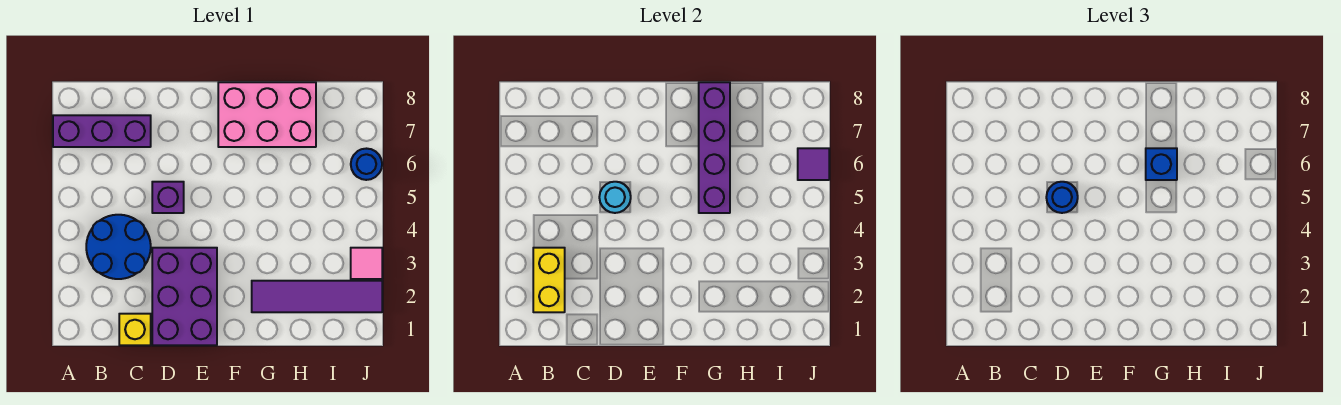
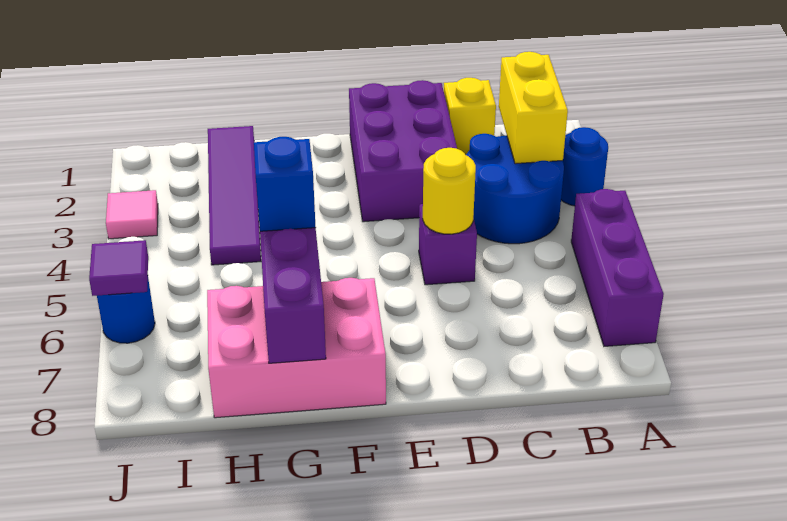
purple brick A7:C7 level 1 -> purple brick A5:A7 level 1
cyan round brick D5 level 2 -> yellow round brick D5 level 2
blue round brick D5 level 3 -> blue round brick A3 level 1
purple tile G2:J2 level 1 -> purple tile H1:H4 level 1

